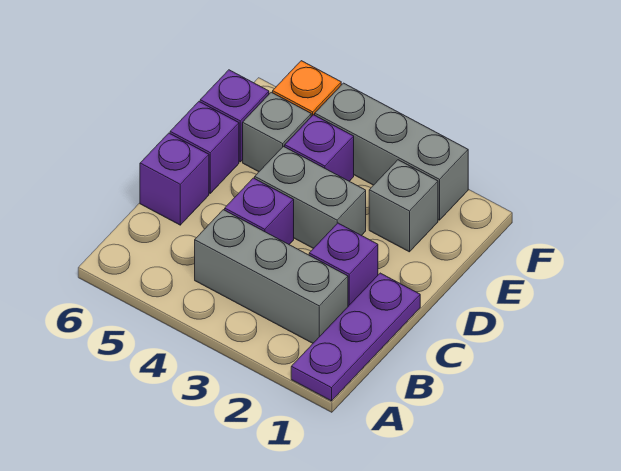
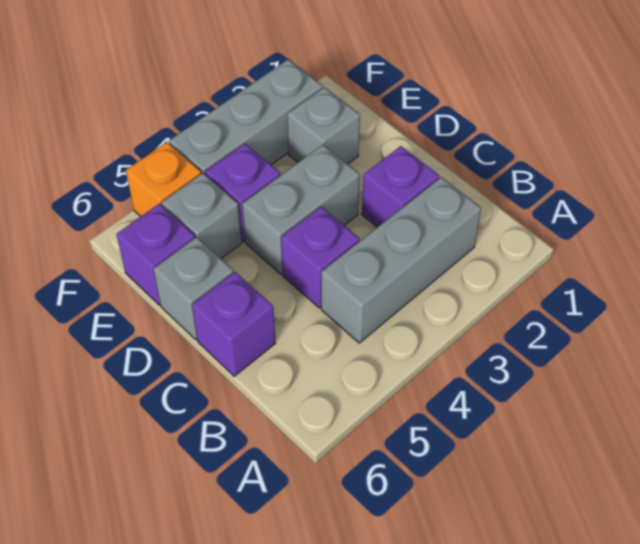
purple plate A1:C1 level 1 -> none
purple brick D6 level 1 -> grey brick D6 level 1

